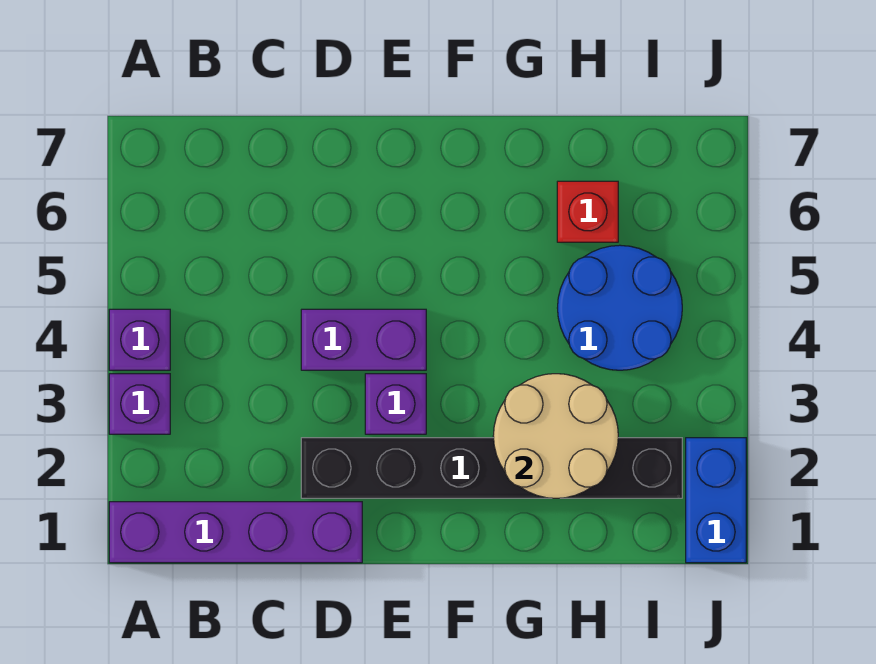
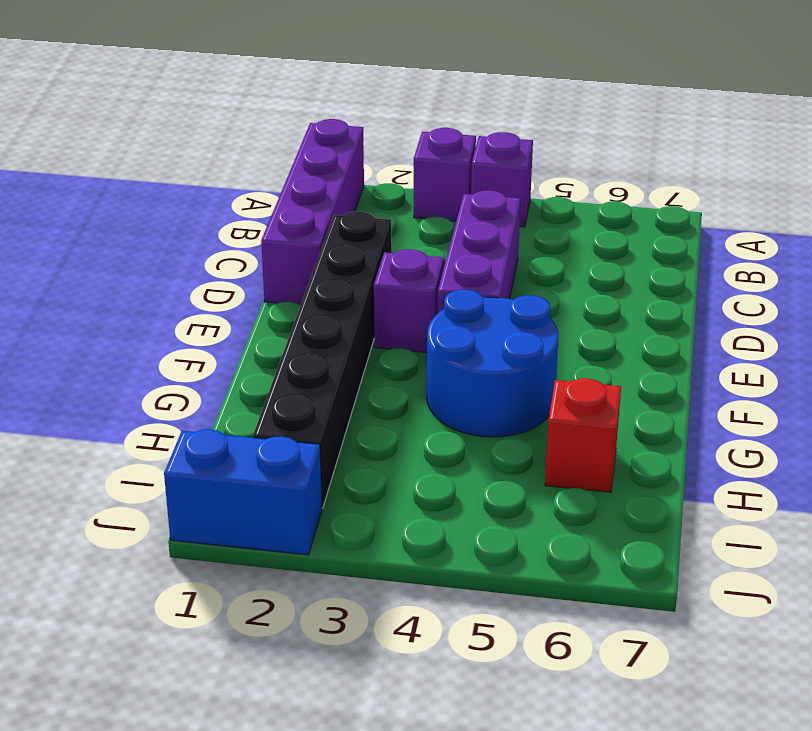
purple brick D4:E4 level 1 -> purple brick C4:E4 level 1
tan round brick G2:H3 level 2 -> none
blue round brick H4:I5 level 1 -> blue round brick F4:G5 level 1

